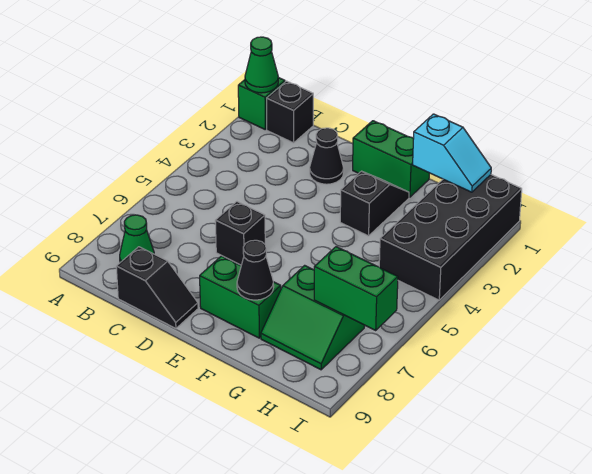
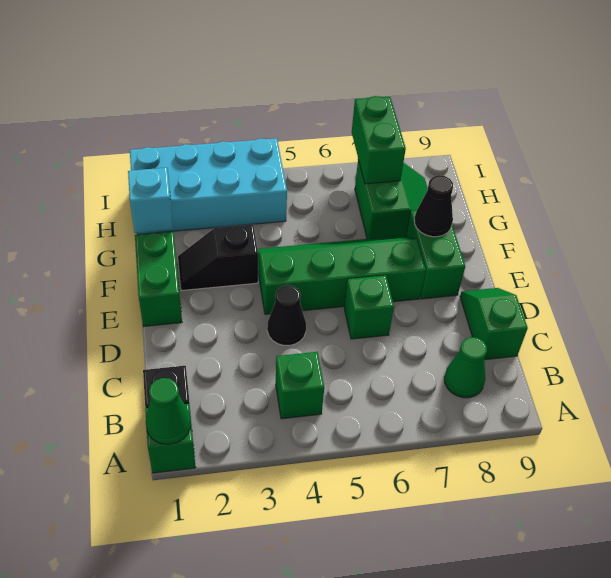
none -> green brick B4 level 1
black slope C9:D9 level 1 top C -> green slope C9:D9 level 1 top C
black cone D2 level 1 -> black cone D4 level 1
black brick D6 level 1 -> green brick D6 level 1
none -> green slope E4:F7 level 1 top E
black brick H1:I4 level 1 -> cyan brick H1:I4 level 1

